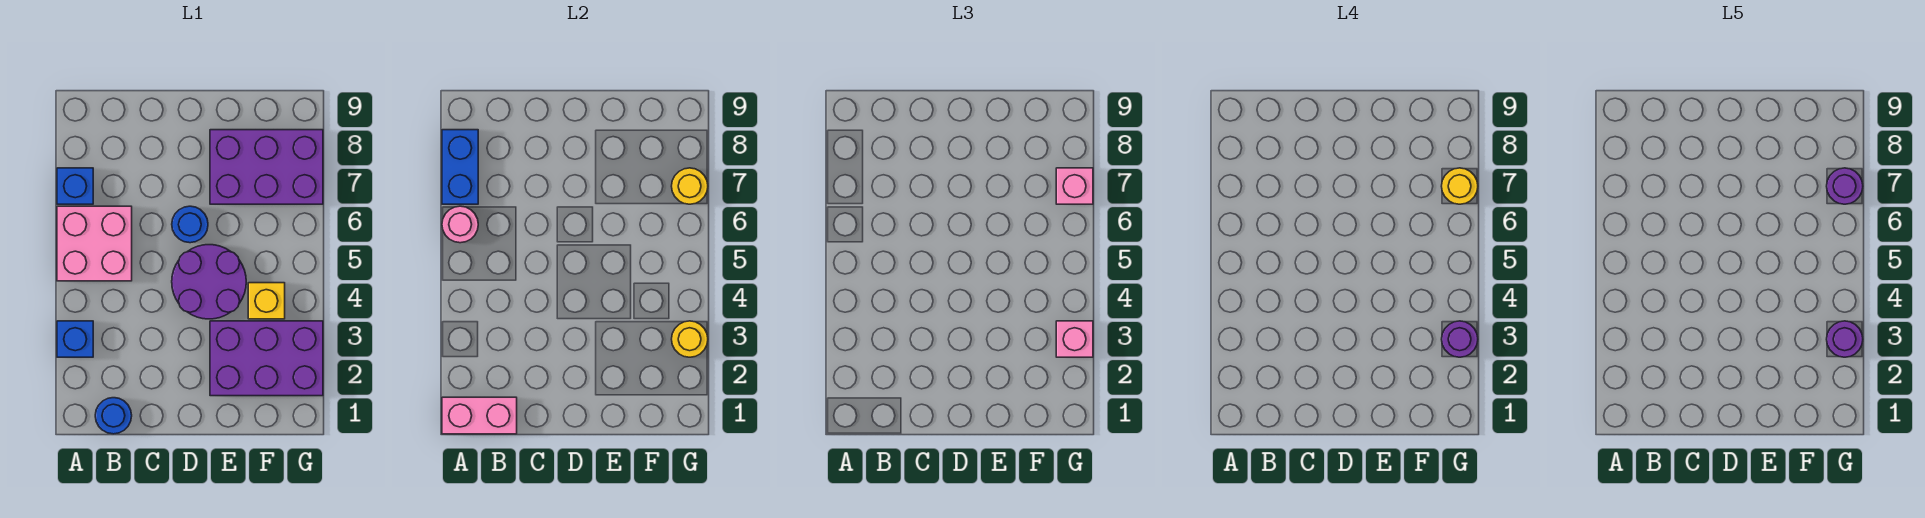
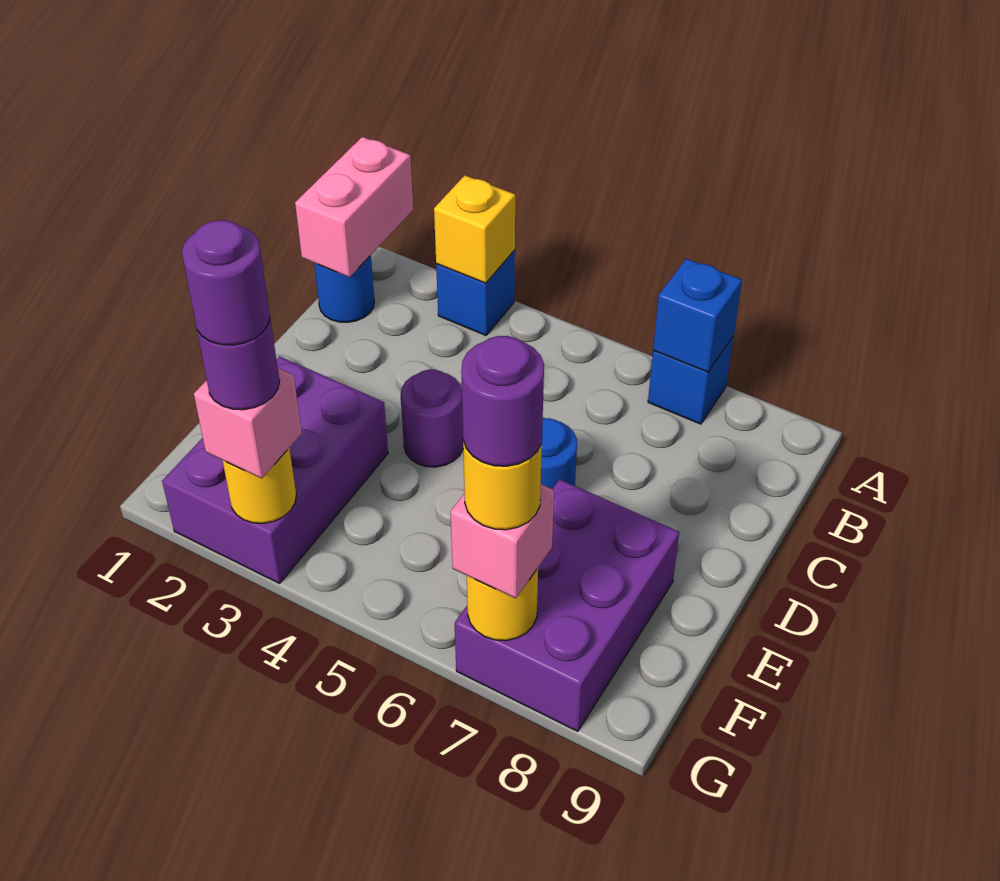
pink brick A5:B6 level 1 -> none
pink round brick A6 level 2 -> none
blue brick A7:A8 level 2 -> blue brick A7 level 2
purple round brick D4:E5 level 1 -> purple round brick D4 level 1
yellow brick F4 level 1 -> yellow brick A3 level 2

